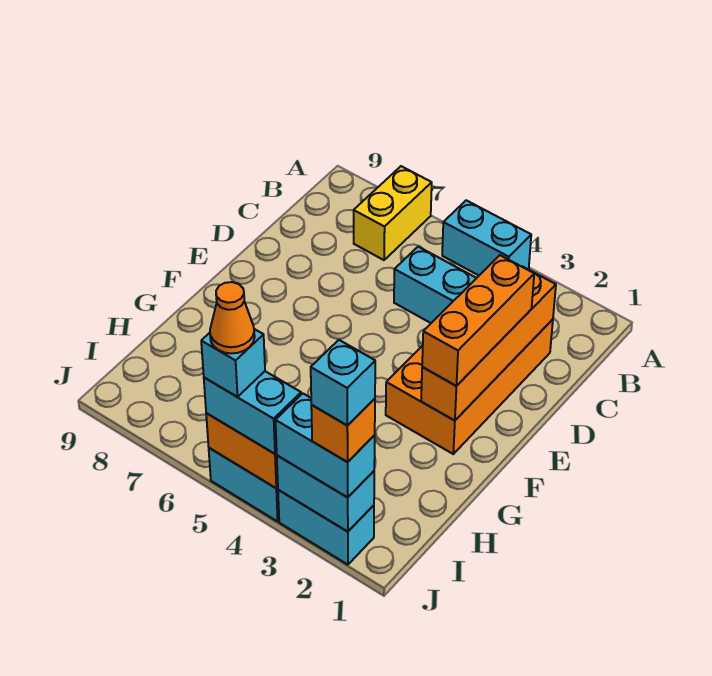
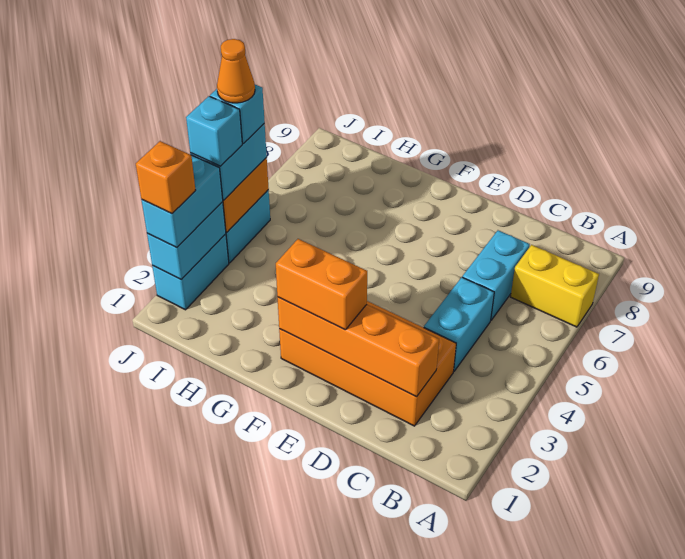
cyan brick A4:A5 level 1 -> cyan brick C6:C7 level 1
orange brick D2:F2 level 3 -> orange brick E2:F2 level 3
cyan brick J2 level 5 -> cyan brick J4 level 4

